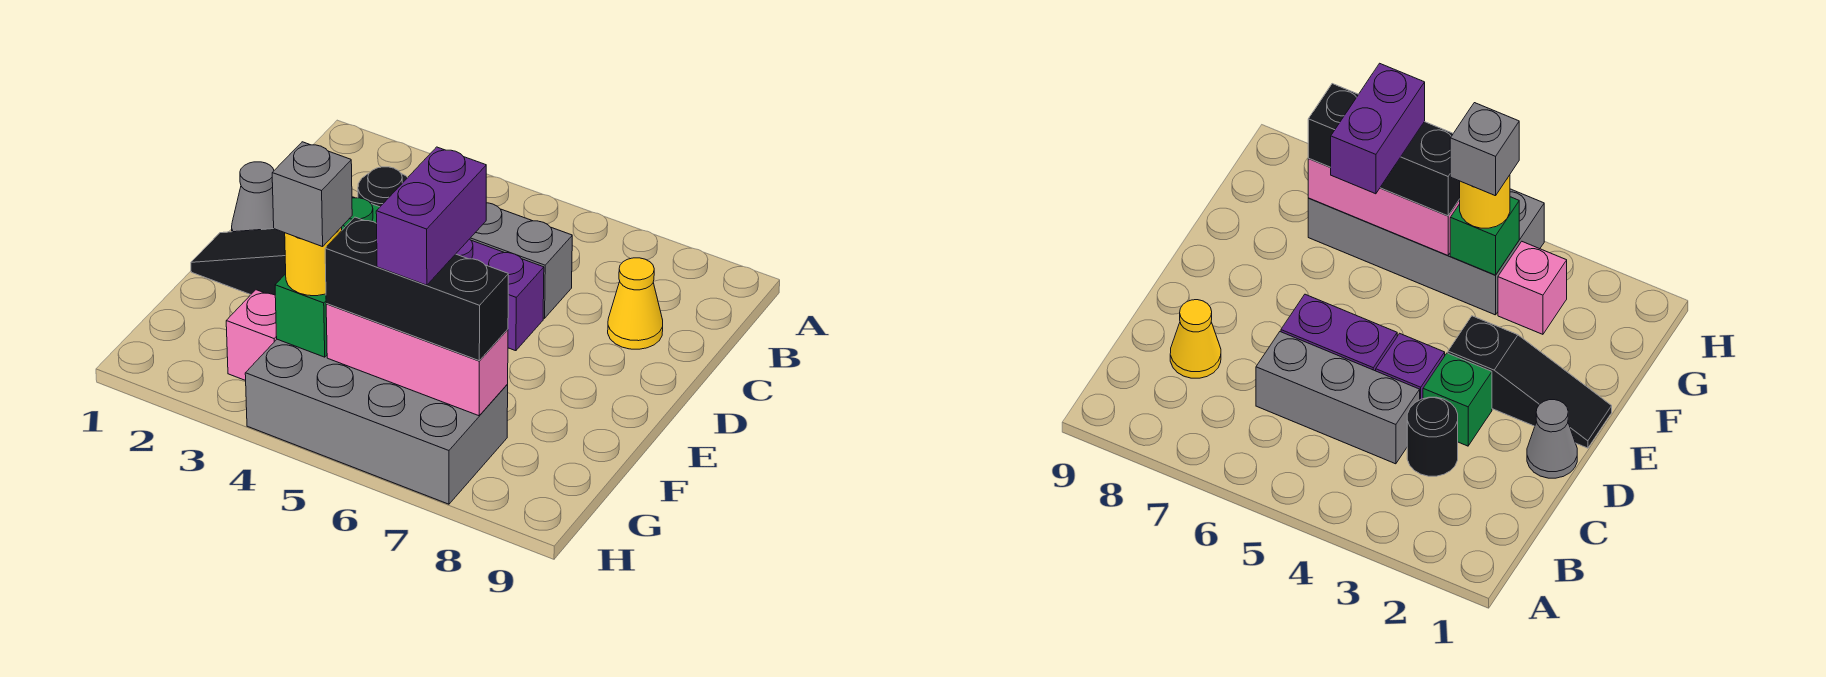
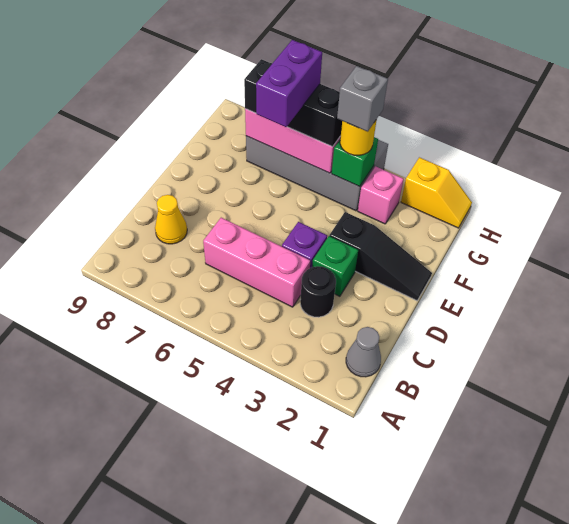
grey brick C4:C6 level 1 -> pink brick C4:C6 level 1
grey cone D1 level 1 -> grey cone B1 level 1
purple brick D5:D6 level 1 -> none
none -> yellow slope H1:H2 level 1 top 2

